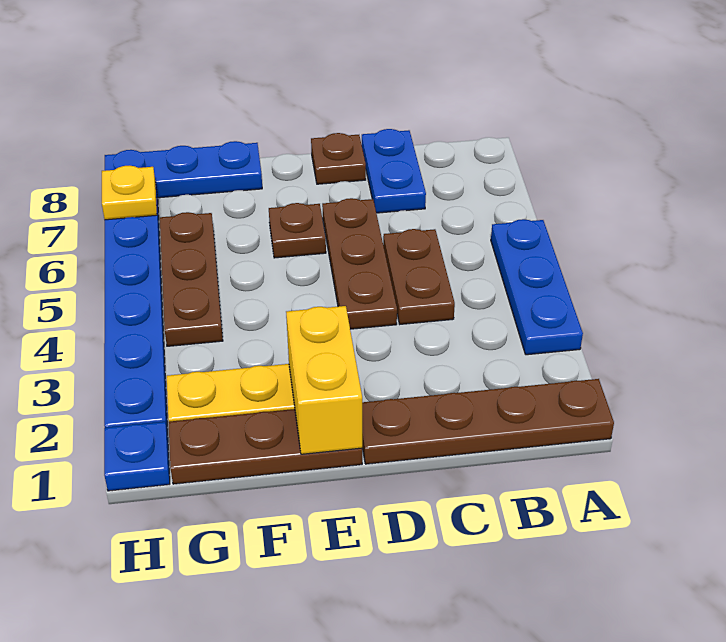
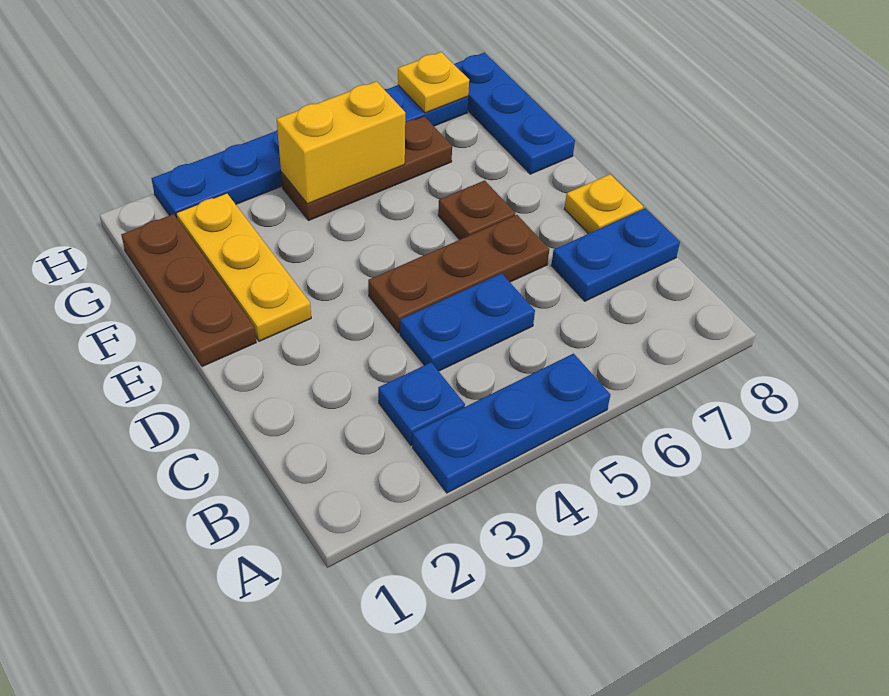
brown plate A1:D1 level 1 -> none
brown plate C4:C5 level 1 -> blue plate C4:C5 level 1
brown plate D8 level 1 -> yellow plate D8 level 1
yellow brick E1:E2 level 2 -> yellow brick G4:G5 level 2
blue plate H1 level 1 -> blue plate B3 level 1

